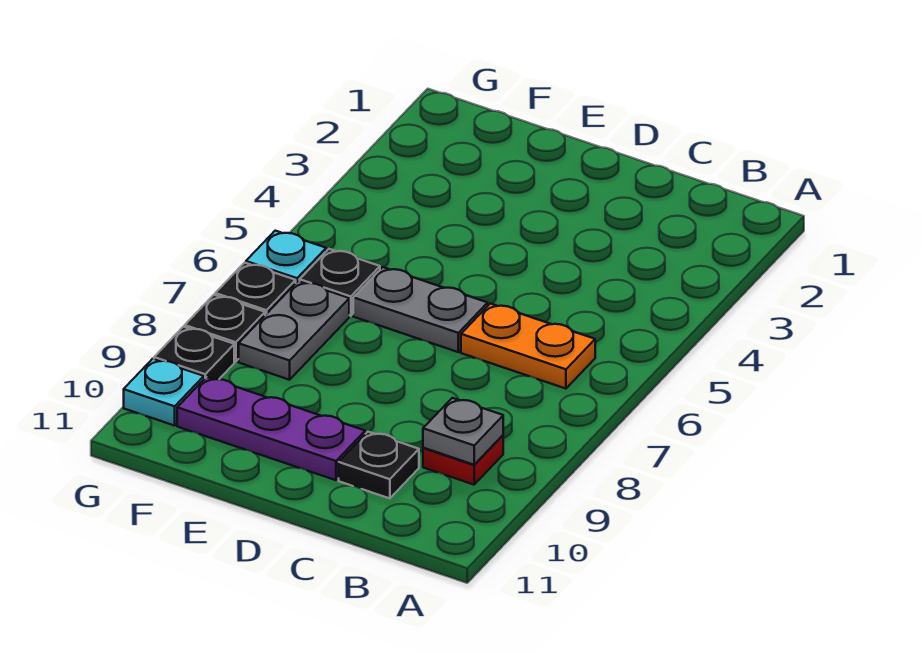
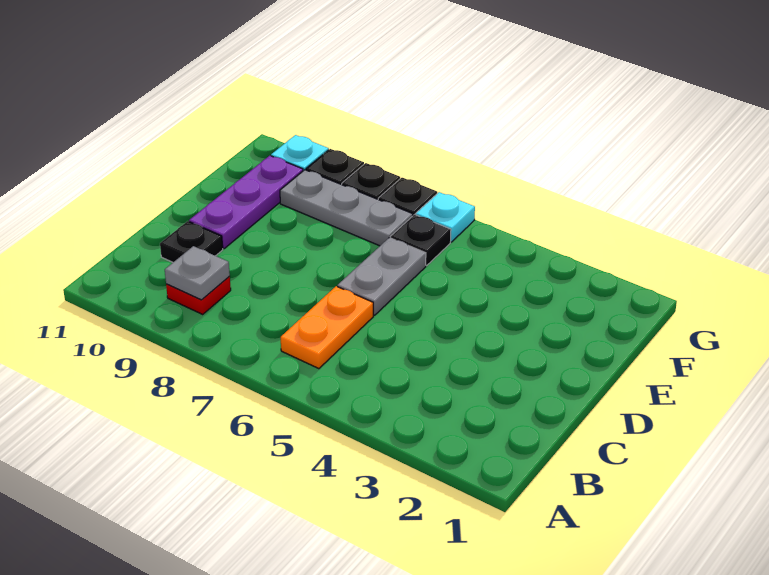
grey plate F7:F8 level 1 -> grey plate F7:F9 level 1

